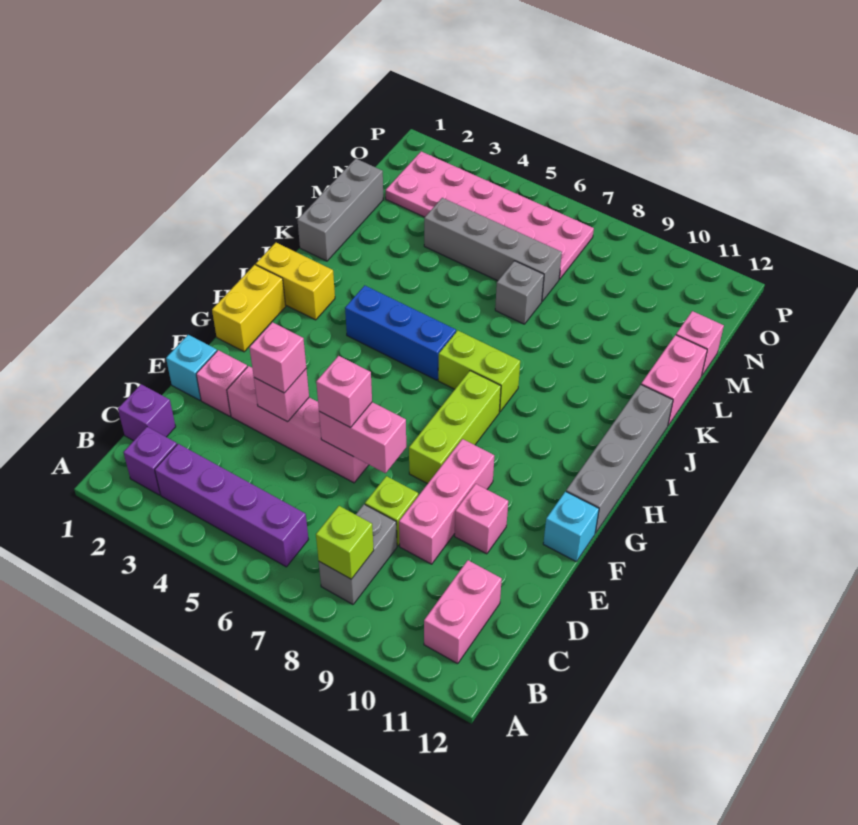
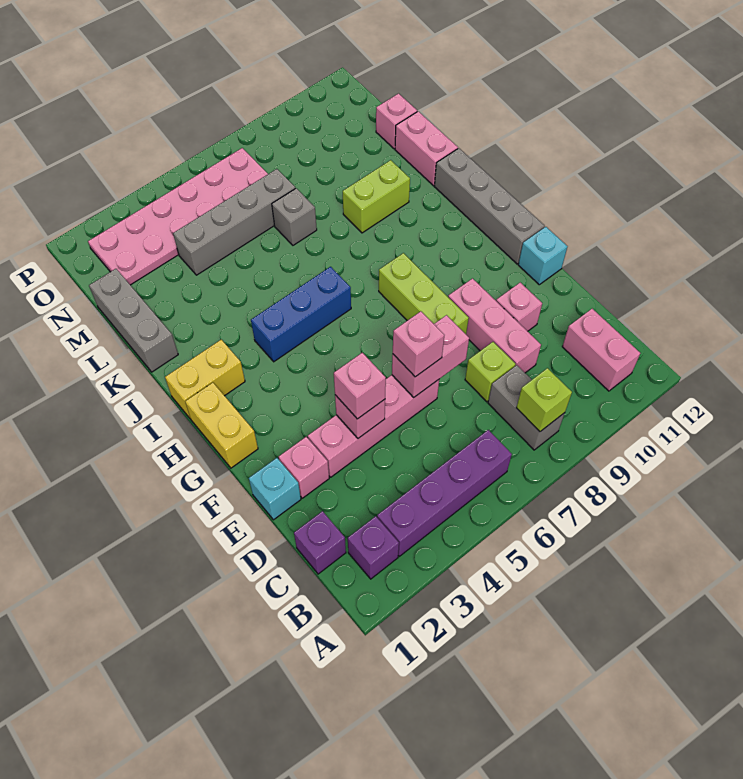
lime brick I7:I8 level 1 -> lime brick K9:K10 level 1

